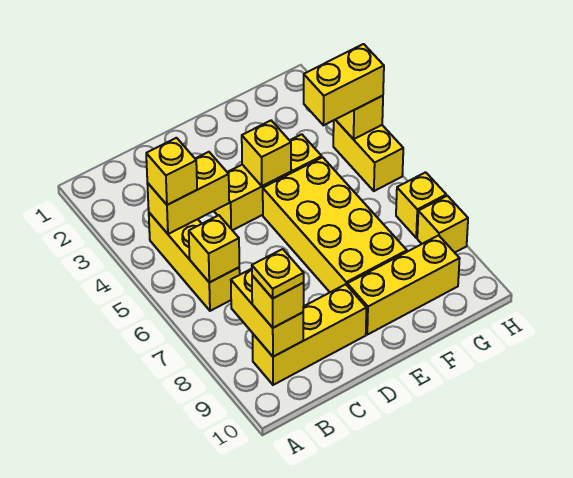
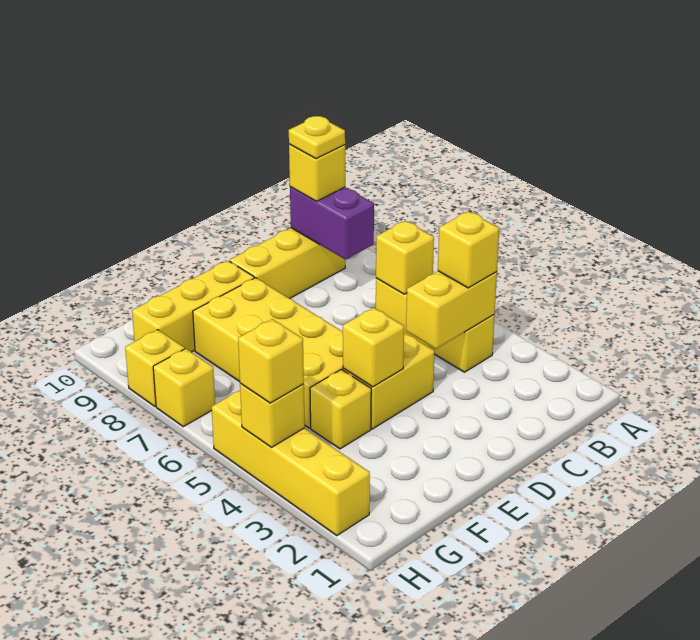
yellow brick B8:B9 level 2 -> purple brick B8:B9 level 2
yellow brick G4:H4 level 3 -> yellow brick H4 level 3
yellow brick H4:H5 level 1 -> yellow brick H2:H5 level 1

